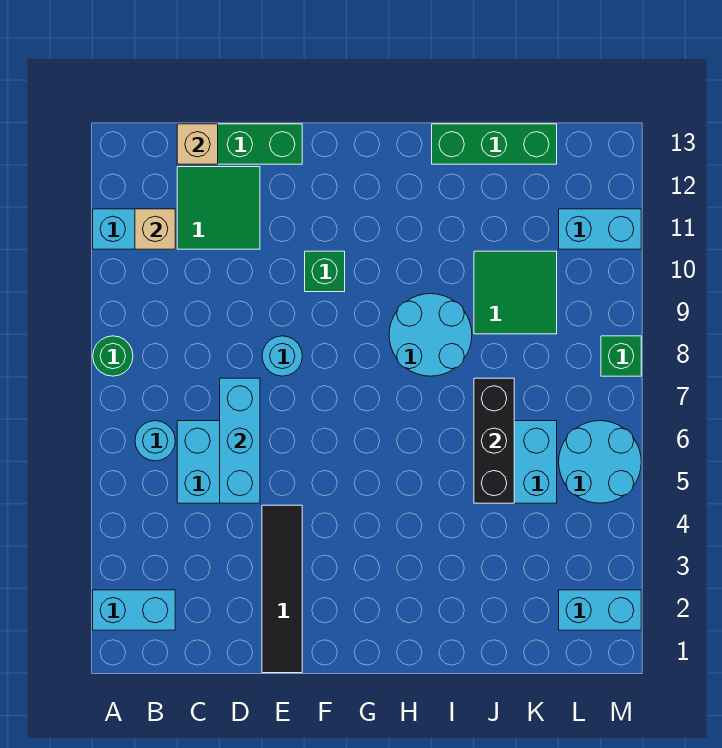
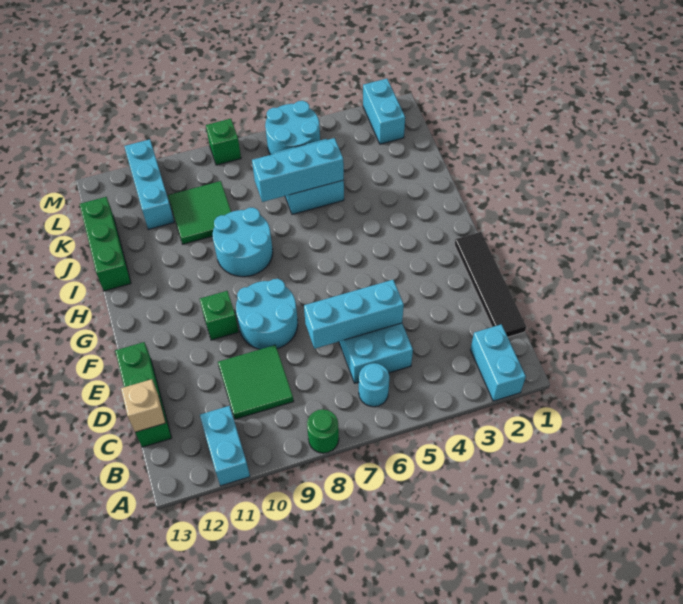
tan brick B11 level 2 -> none
green tile C11:D12 level 1 -> green tile C9:D10 level 1
black tile E1:E4 level 1 -> black tile C1:F1 level 1
cyan round brick E8 level 1 -> cyan round brick E8:F9 level 1
black brick J5:J7 level 2 -> cyan brick J5:J7 level 2
cyan brick L11:M11 level 1 -> cyan brick K11:M11 level 1

